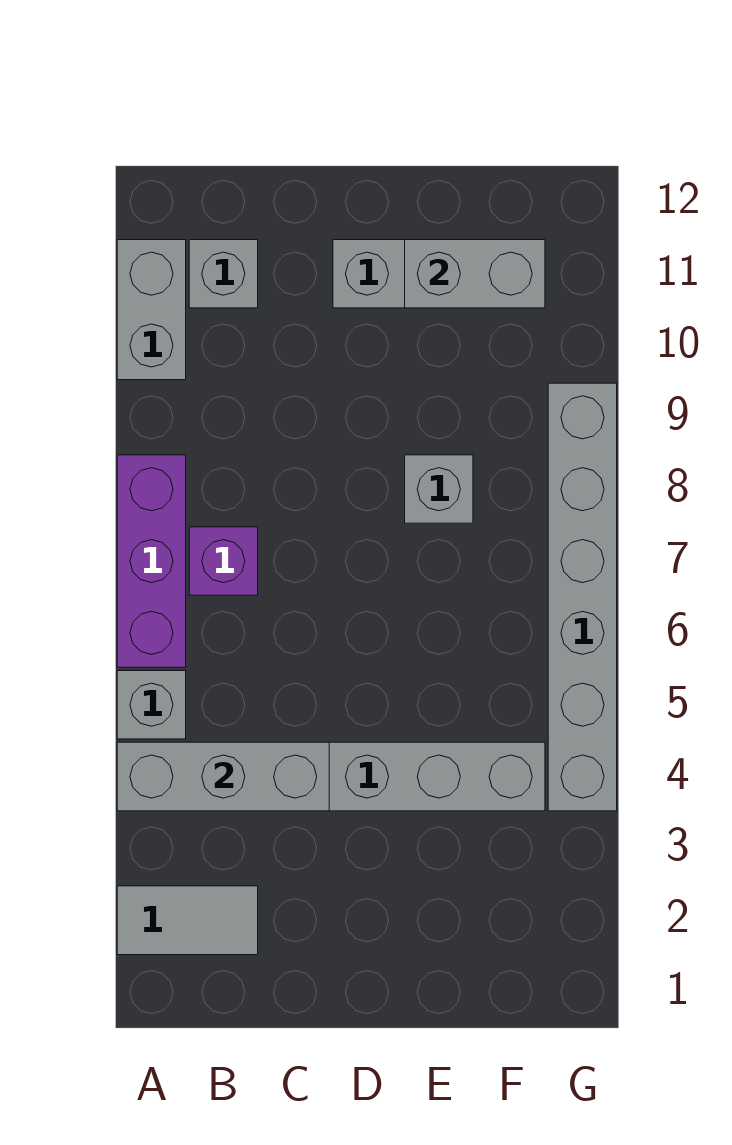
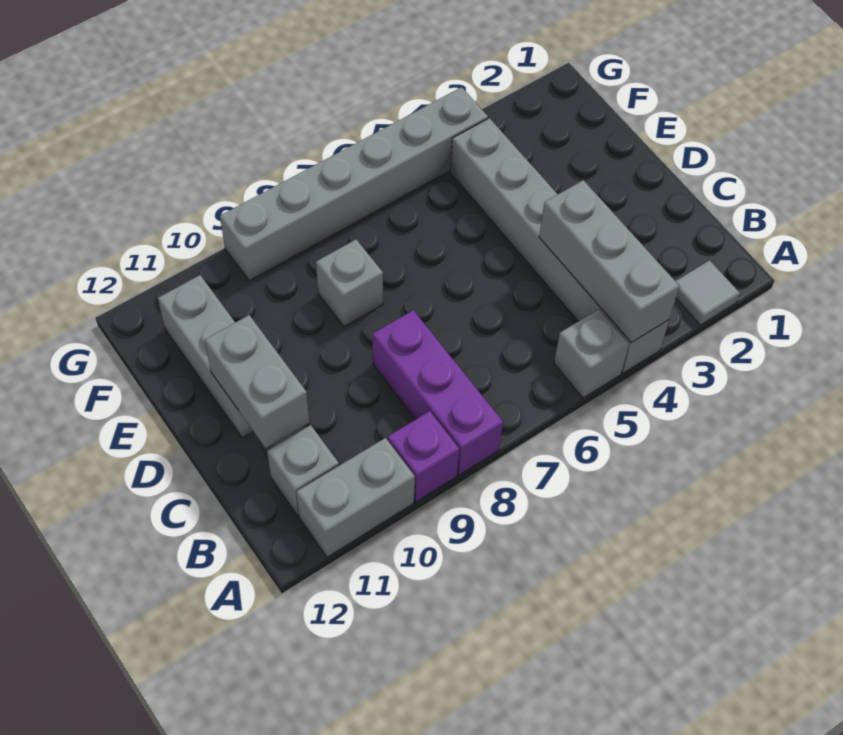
grey tile A2:B2 level 1 -> grey tile A2 level 1
purple brick A6:A8 level 1 -> purple brick A8:C8 level 1
purple brick B7 level 1 -> purple brick A9 level 1
grey brick E11:F11 level 2 -> grey brick C11:D11 level 2

